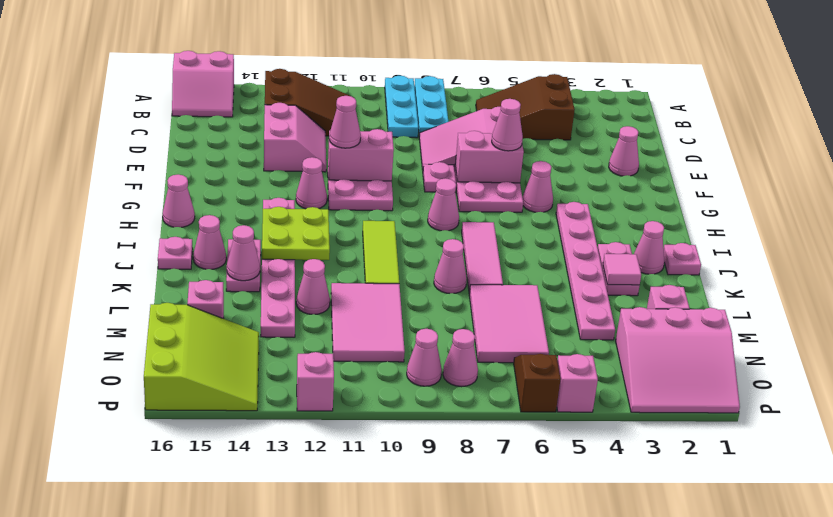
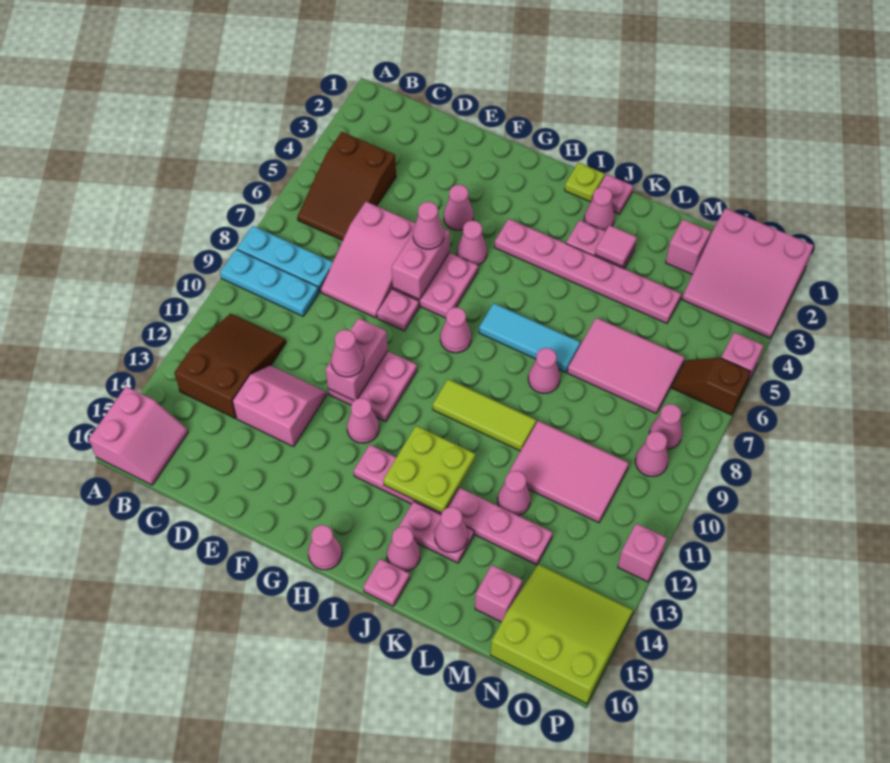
pink cone E2 level 1 -> pink cone F4 level 1
none -> lime plate I1 level 1
pink tile I7:K7 level 1 -> cyan tile I7:K7 level 1
pink slope N1:P3 level 1 top N -> pink slope N1:P3 level 1 top 1

